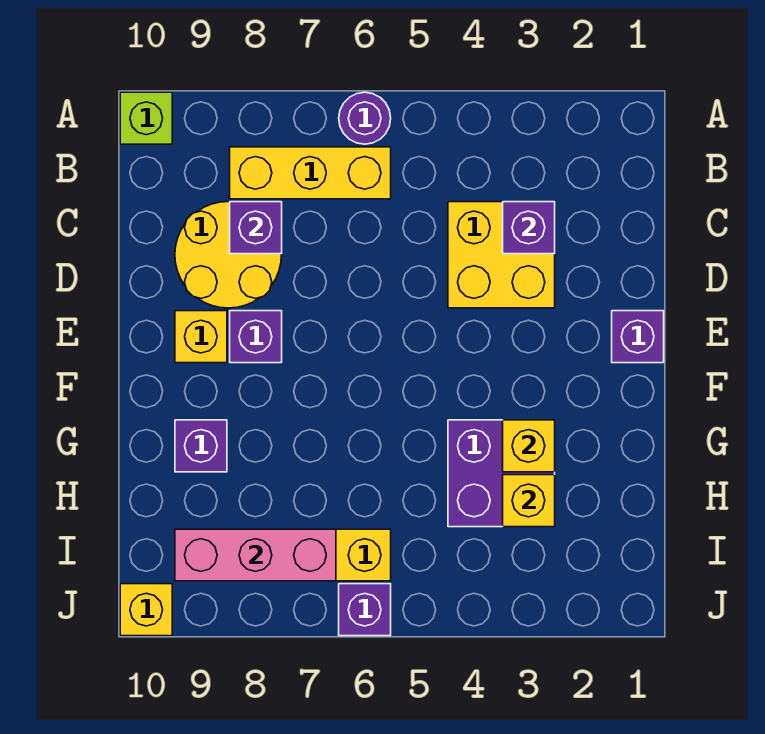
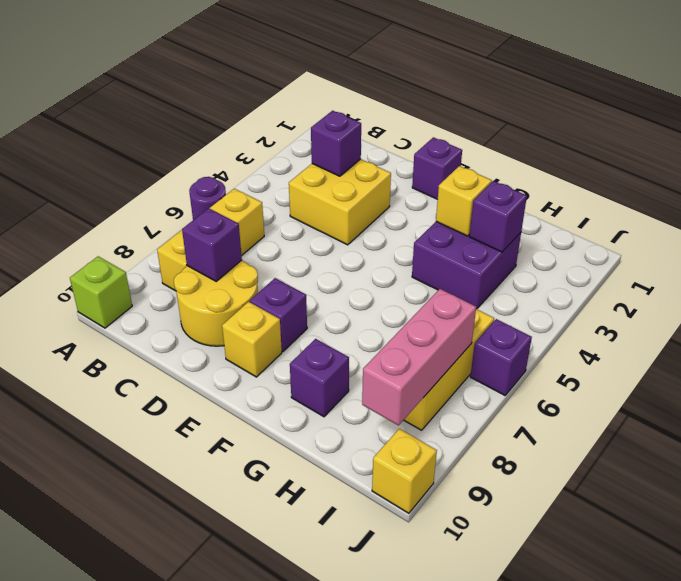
yellow brick H3 level 2 -> purple brick H3 level 2

